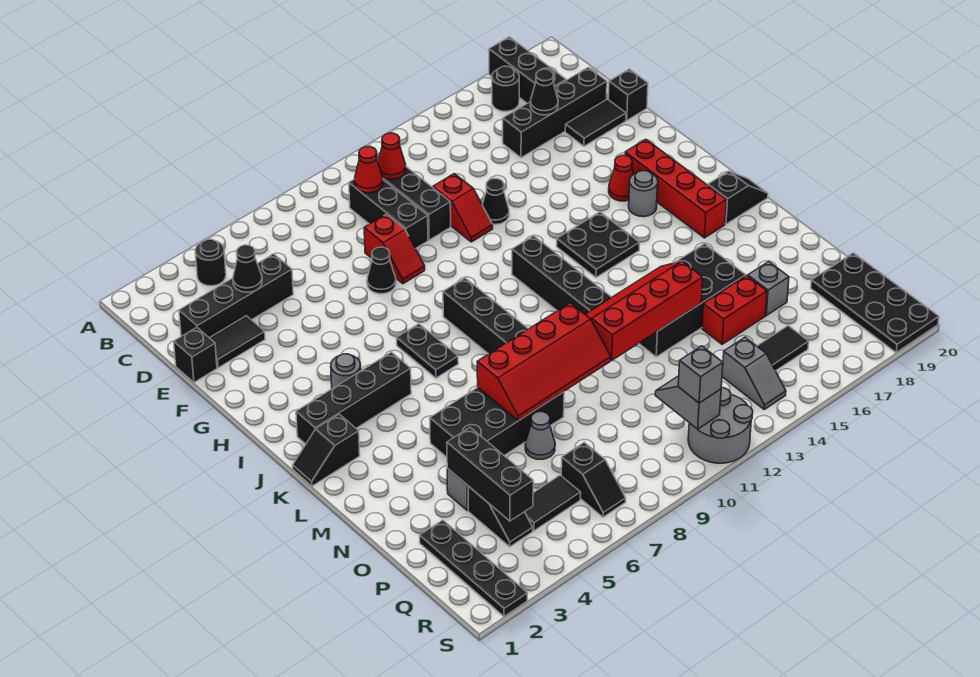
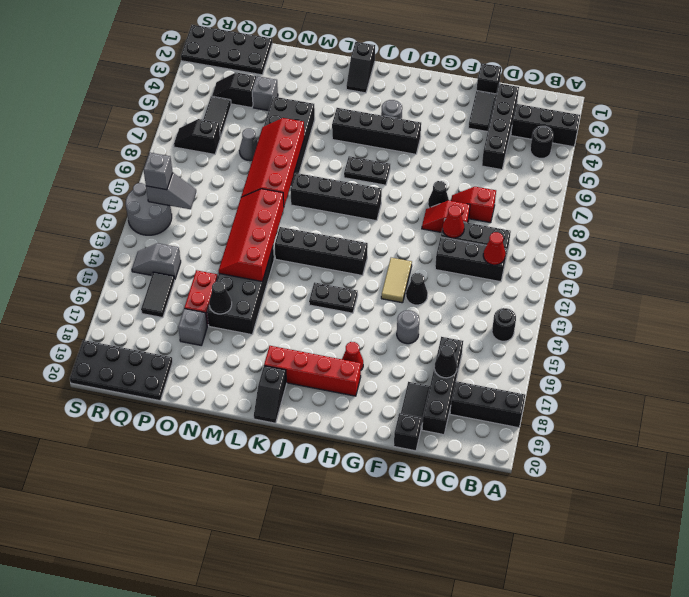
black round brick B17 level 1 -> black round brick B14 level 1
red cone C10 level 2 -> red cone E10 level 2
black cone D4 level 2 -> black cone N16 level 2
red slope E12:F12 level 1 top E -> red slope D8:E8 level 1 top D
none -> tan tile G12:G13 level 1
black plate I14:J15 level 1 -> black plate I14:J14 level 1
grey round brick I17 level 1 -> grey round brick F15 level 1
black brick J2:J5 level 1 -> black brick H5:K5 level 1
black slope K1:K2 level 1 top 2 -> black slope K1:K2 level 1 top 1
red slope M11:N14 level 2 top N -> red slope M11:N14 level 2 top M
black brick O4:Q4 level 2 -> black brick A3:C3 level 1
black plate P2:S2 level 1 -> black plate P1:S2 level 1

